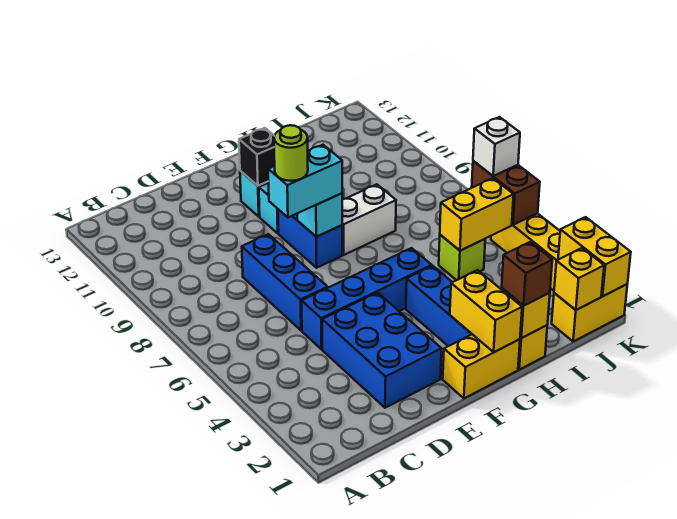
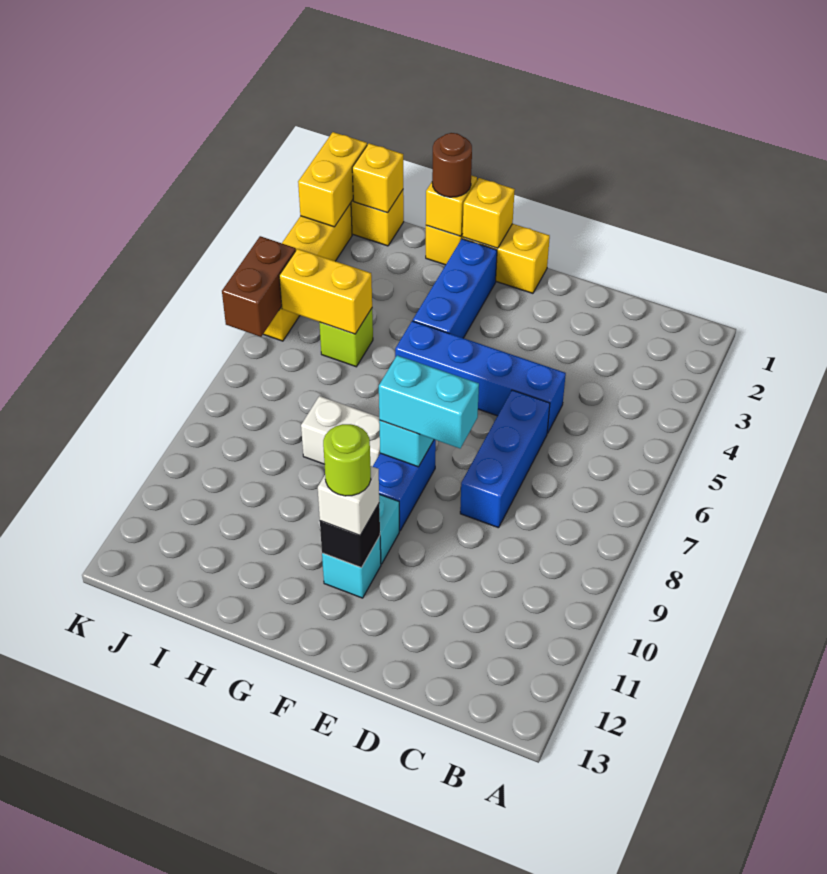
blue brick D2:E4 level 1 -> none
lime round brick E8 level 4 -> lime round brick F11 level 4
yellow brick G1:G2 level 2 -> yellow brick G1 level 2
brown brick H1 level 3 -> brown round brick H1 level 3
white brick K6 level 3 -> white brick F11 level 3

